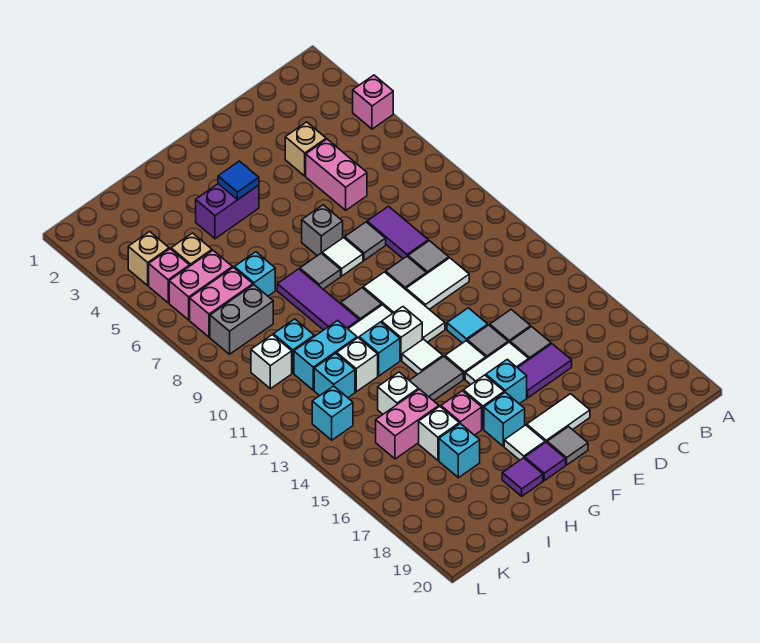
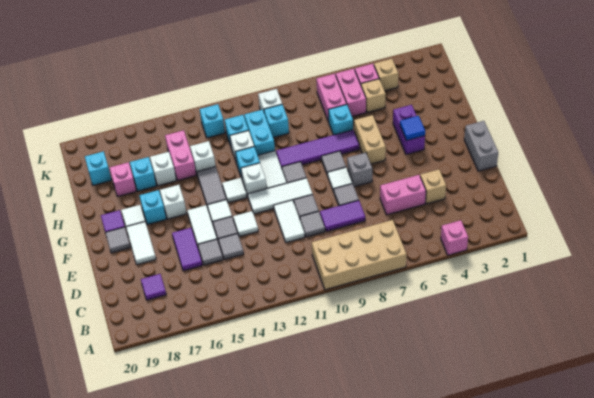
none -> tan brick A7:B10 level 1
cyan tile E13 level 1 -> white tile E13 level 1
cyan brick F16 level 1 -> cyan brick J19 level 1
none -> tan brick G6:H6 level 1
purple tile H8:H10 level 1 -> purple tile H7:H10 level 1
pink brick H16 level 1 -> pink brick I18 level 1
purple tile H19 level 1 -> purple tile C18 level 1
grey brick J8:K8 level 1 -> grey brick E1:F1 level 1

